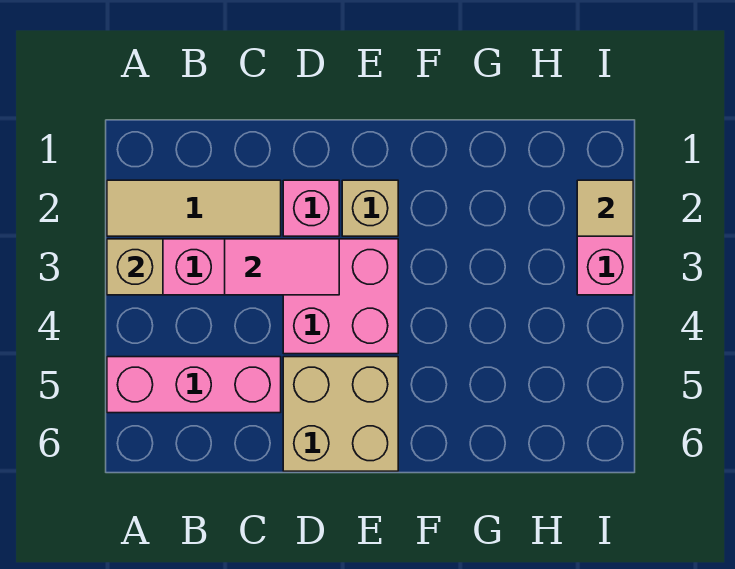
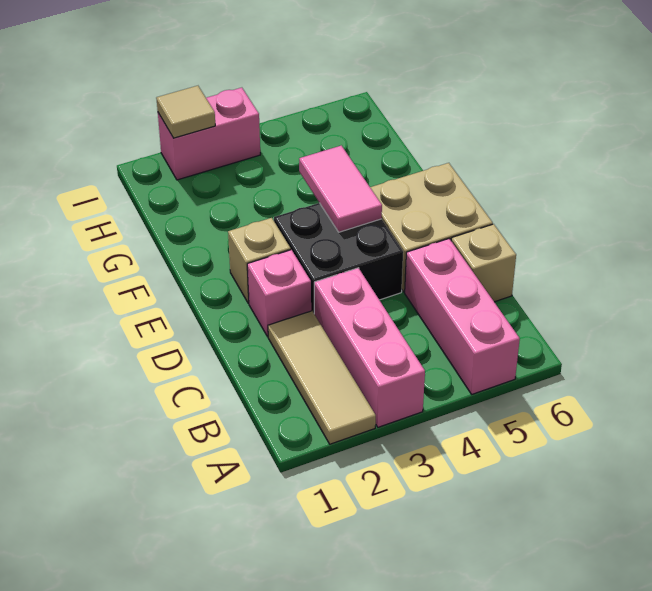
tan brick A3 level 2 -> tan brick C6 level 1
pink tile C3:D3 level 2 -> pink tile E4:F4 level 2
pink brick D3:E4 level 1 -> black brick D3:E4 level 1

